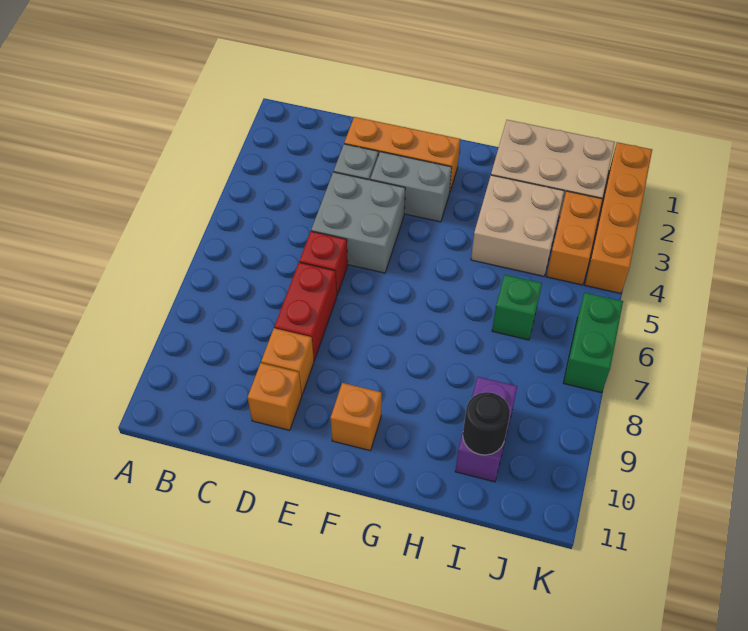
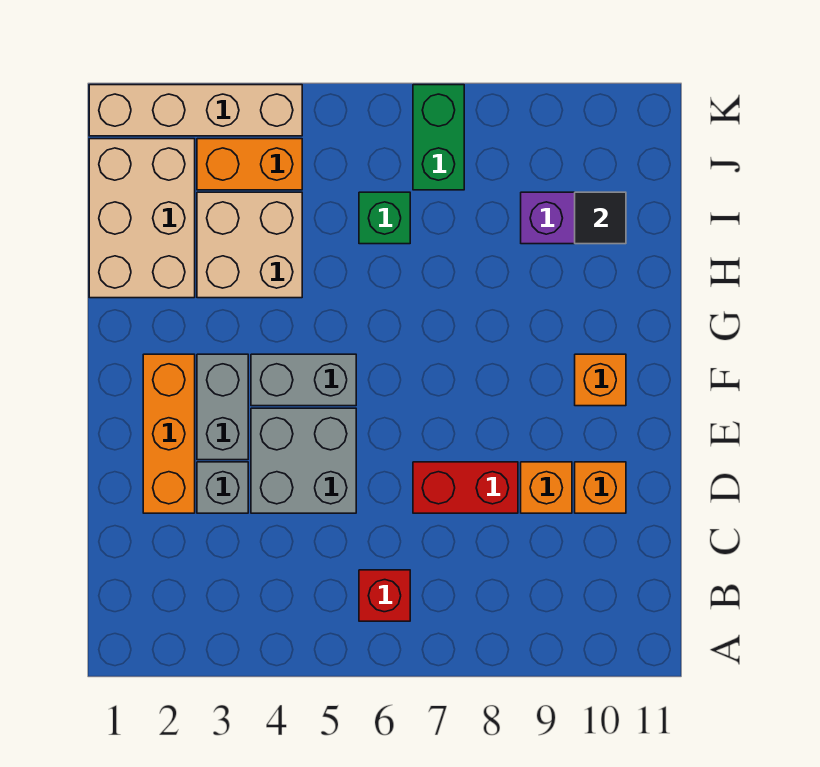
red brick D6 level 1 -> red brick B6 level 1
none -> grey brick F4:F5 level 1
black round brick I10 level 2 -> black tile I10 level 2
orange brick K1:K4 level 1 -> tan brick K1:K4 level 1
green brick K6:K7 level 1 -> green brick J7:K7 level 1

